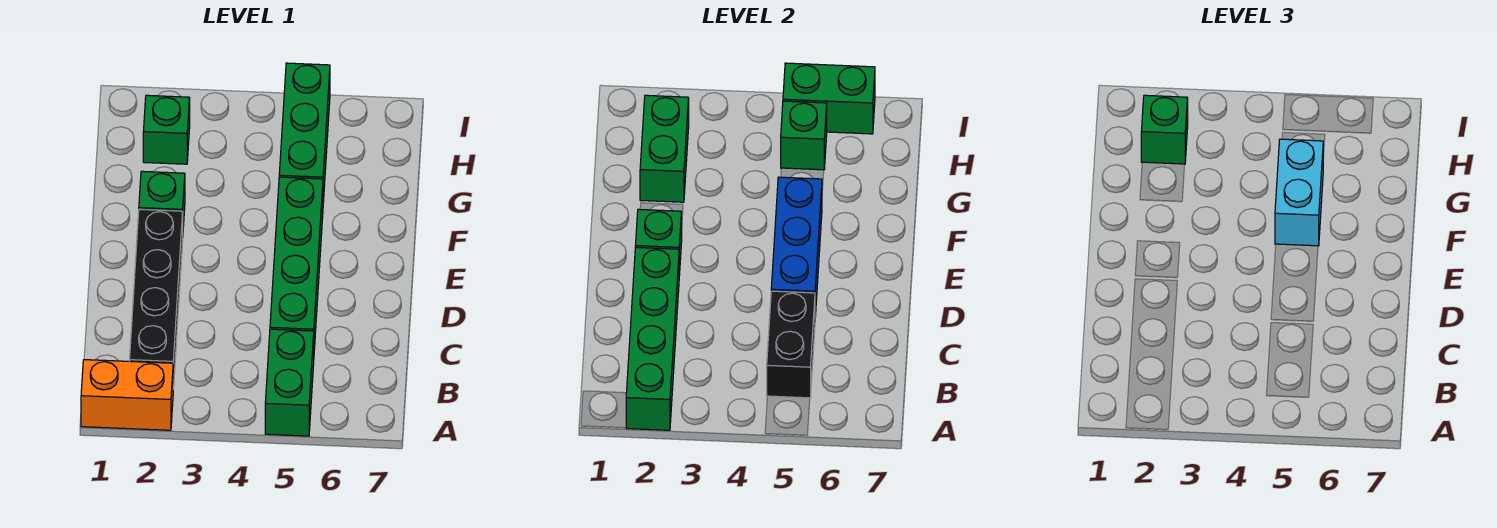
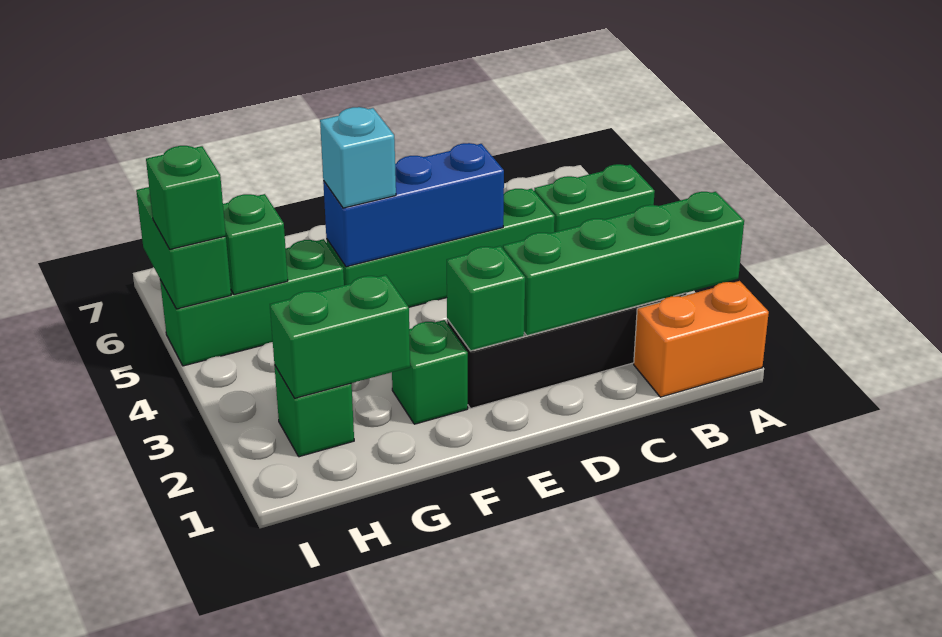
orange brick A1:A2 level 1 -> orange brick A1:B1 level 1
black brick B5:C5 level 2 -> none
cyan brick F5:G5 level 3 -> cyan brick F5 level 3
green brick H2 level 3 -> green brick I5 level 3

